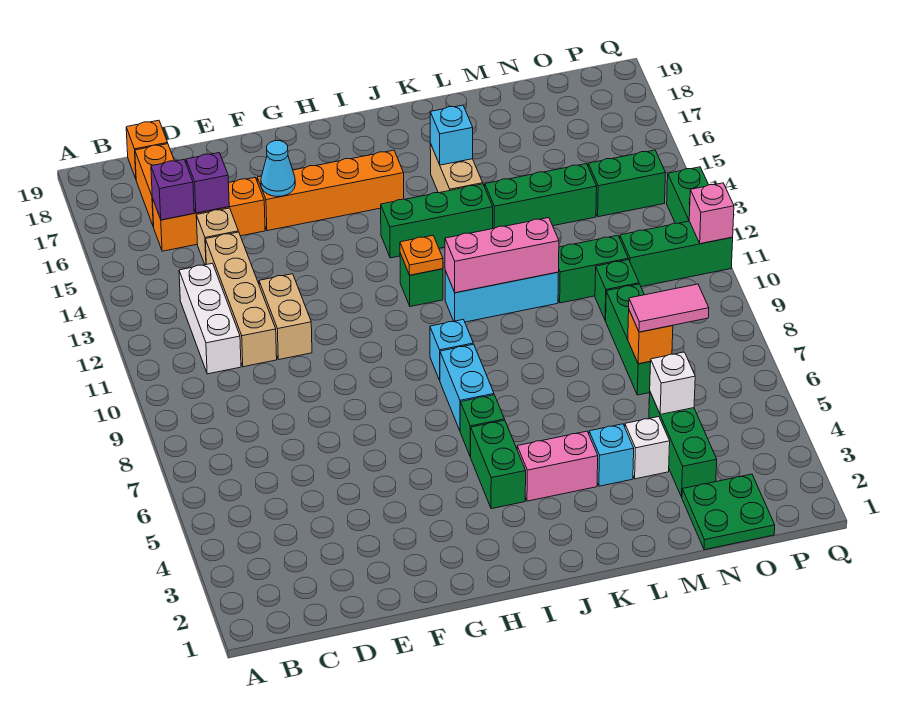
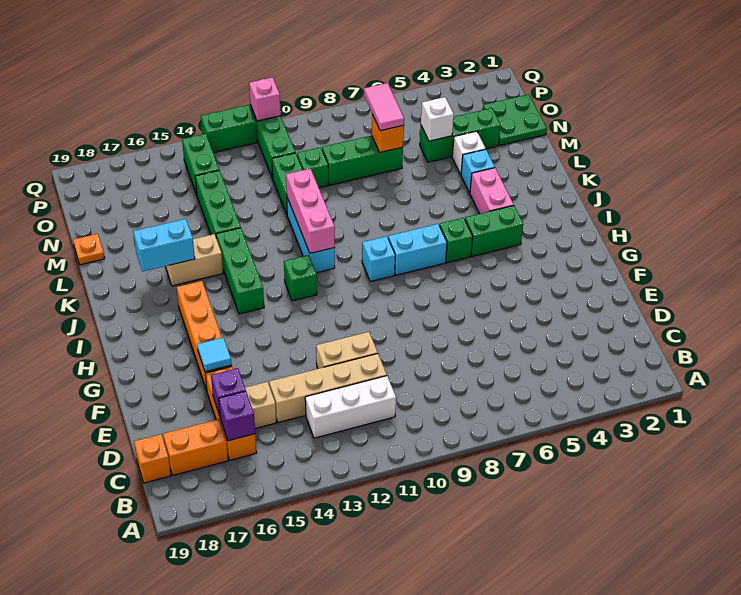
cyan cone F16 level 2 -> cyan tile F16 level 2
orange plate I12 level 2 -> orange plate M19 level 1
cyan brick K16 level 2 -> cyan brick K16:K17 level 2

